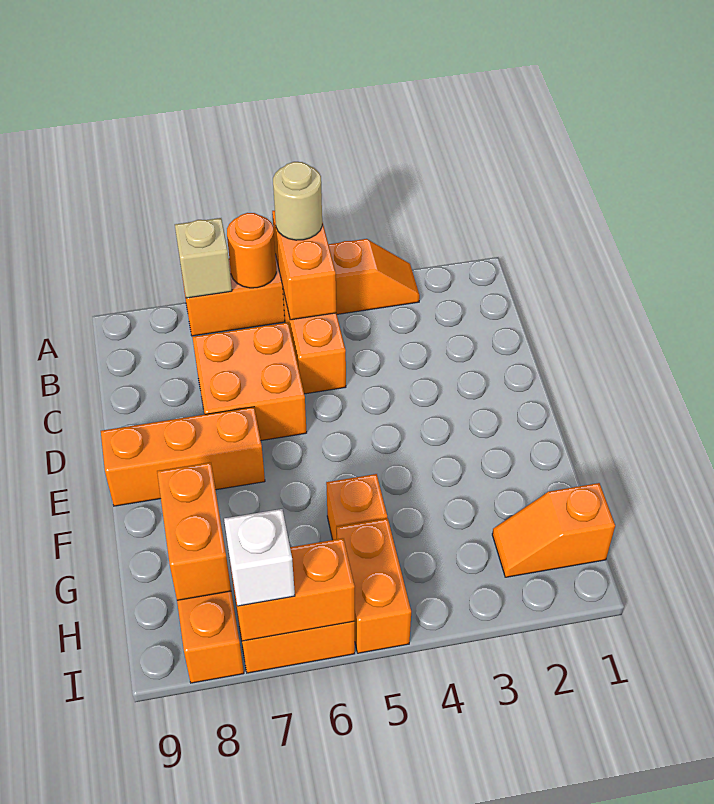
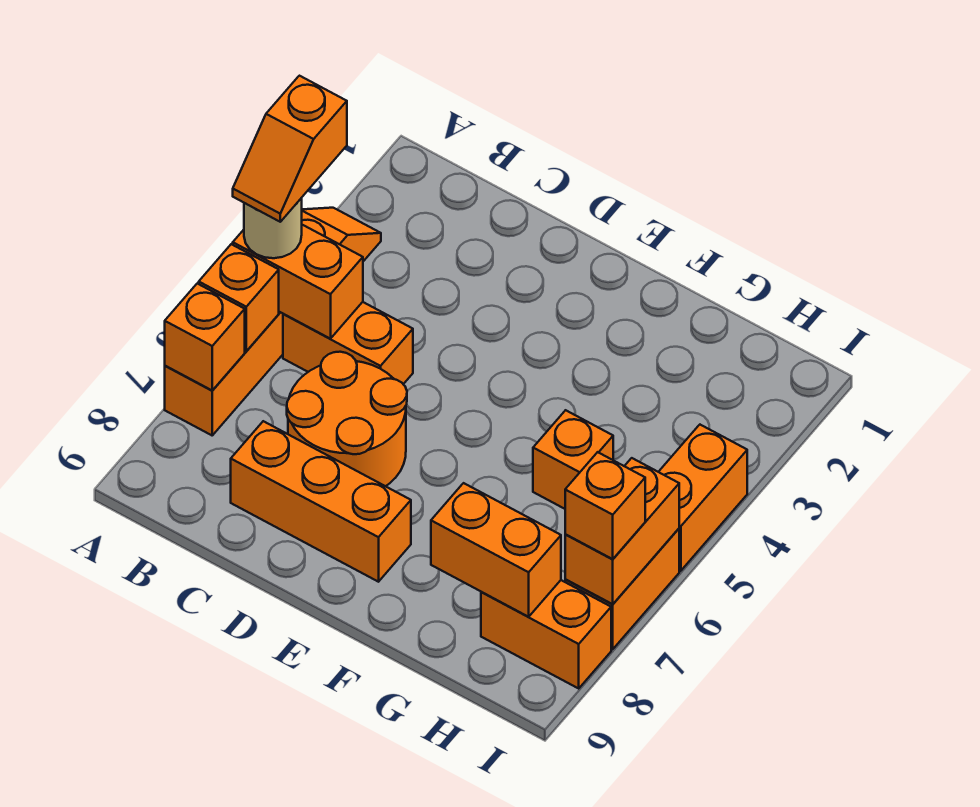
orange round brick A6 level 2 -> orange brick A6 level 2
tan brick A7 level 2 -> orange brick A7 level 2
orange brick C6:D7 level 1 -> orange round brick C6:D7 level 1
orange brick E7:E9 level 1 -> orange brick C8:E8 level 1
orange slope H1:H2 level 1 top 1 -> orange slope A4:A5 level 4 top 4
orange brick H5:I5 level 1 -> orange brick I4:I5 level 1
white brick I7 level 3 -> orange brick I7 level 3

